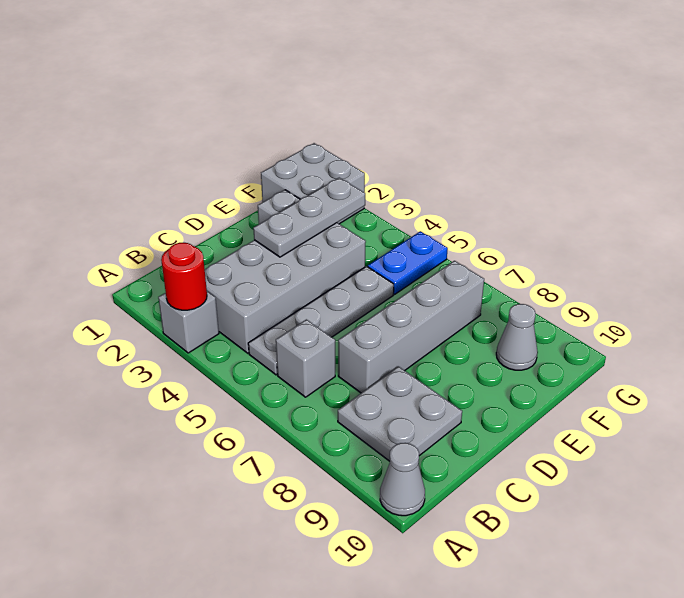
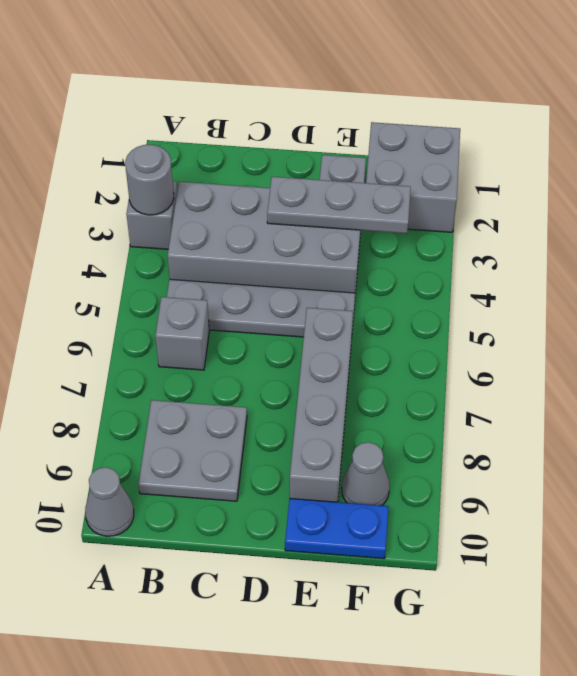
red round brick A3 level 2 -> grey round brick A3 level 2
grey brick C7:F7 level 1 -> grey brick E6:E9 level 1
blue plate F5:G5 level 1 -> blue plate E10:F10 level 1

